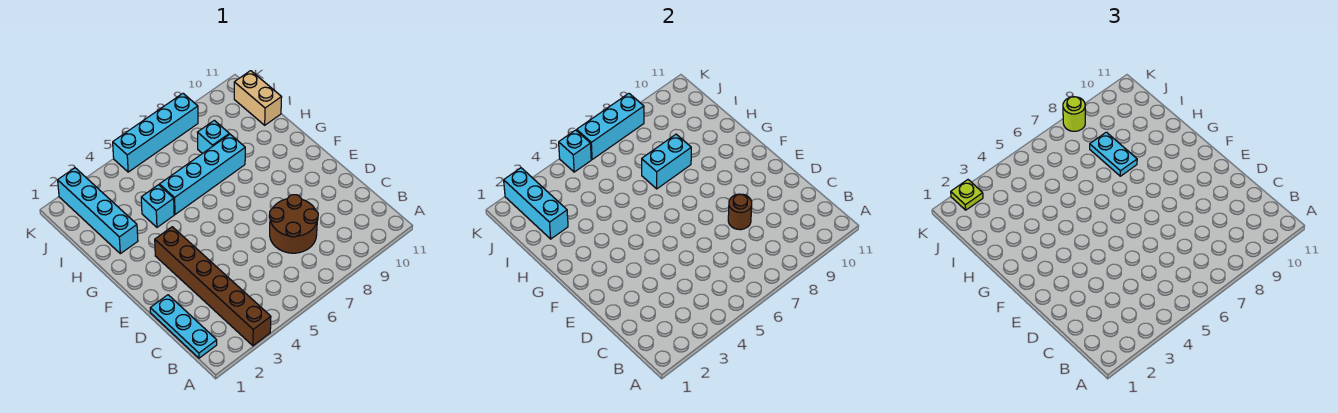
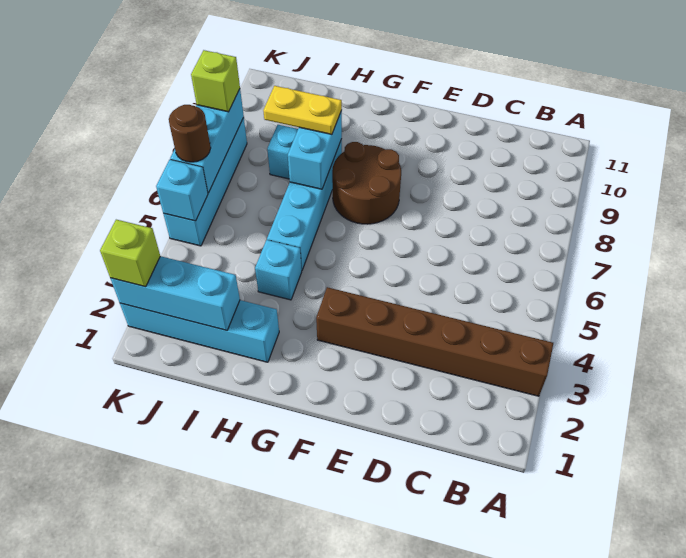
cyan plate B1:D1 level 1 -> none
brown round brick C7:D8 level 1 -> brown round brick F7:G8 level 1
brown round brick D8 level 2 -> brown round brick K6 level 3
cyan plate H8:I8 level 3 -> yellow plate H8:I8 level 3
tan brick I11:J11 level 1 -> none
lime plate K2 level 3 -> lime brick K2 level 3
lime round brick K8 level 3 -> lime brick K8 level 3

